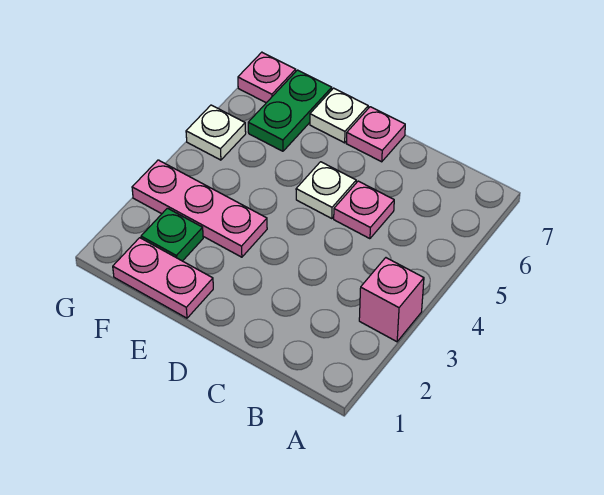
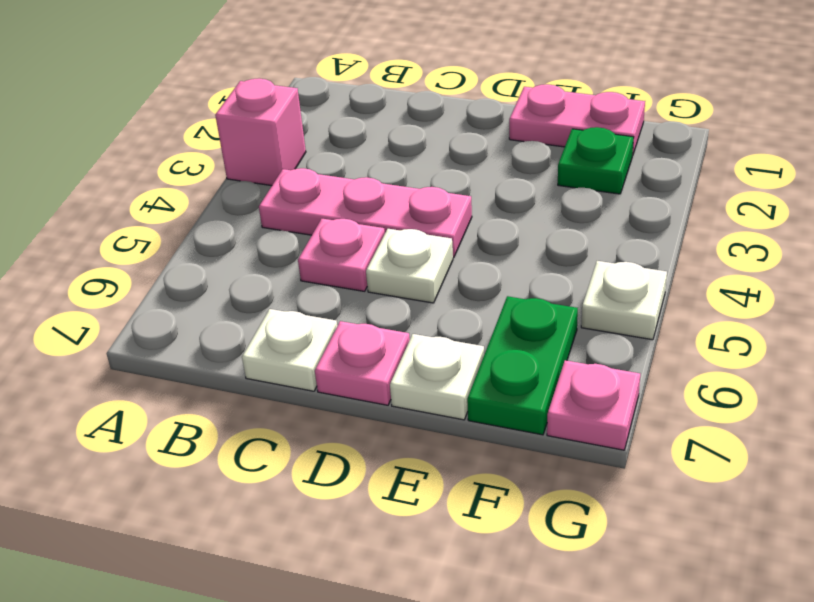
none -> white plate C7 level 1
pink plate E3:G3 level 1 -> pink plate B4:D4 level 1

